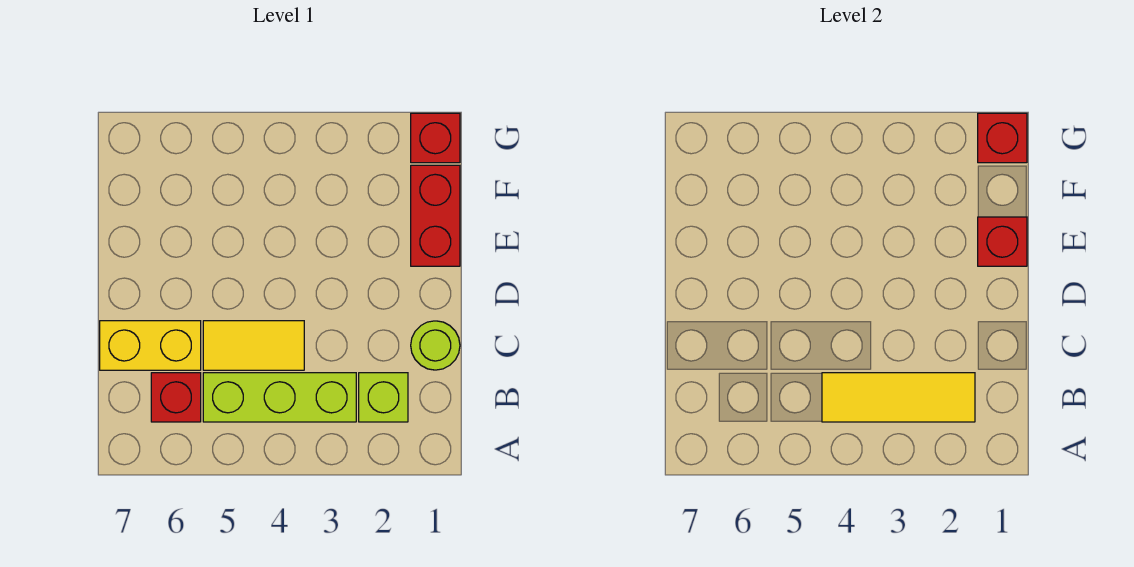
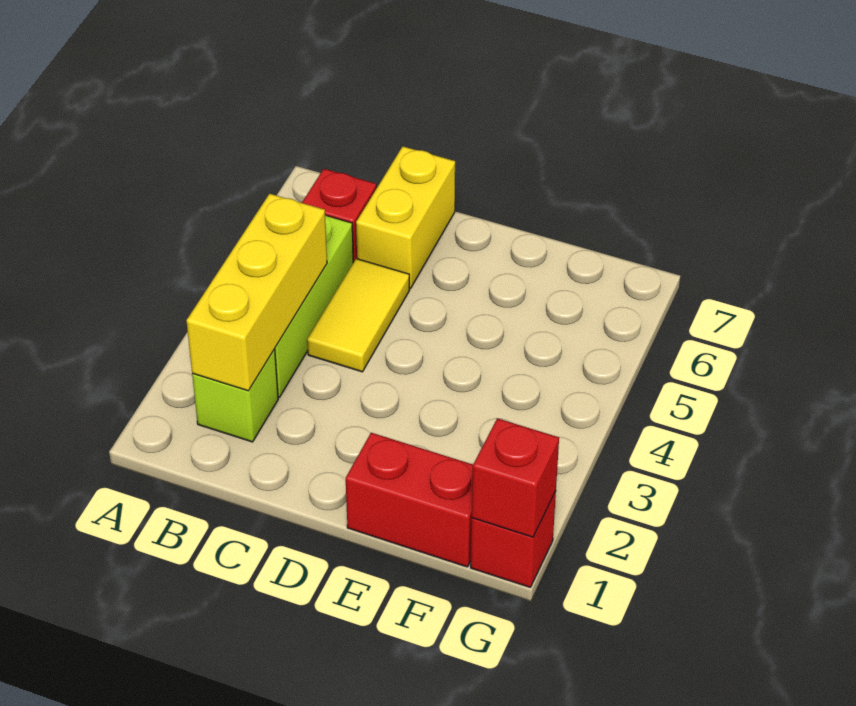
yellow tile B2:B4 level 2 -> yellow brick B2:B4 level 2
lime round brick C1 level 1 -> none
red brick E1 level 2 -> none

